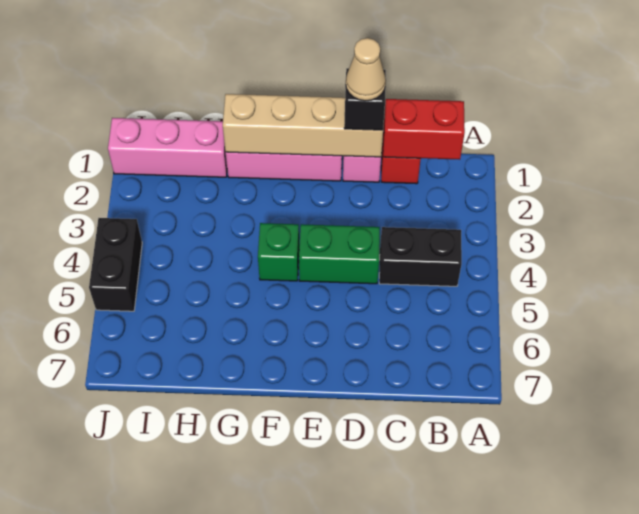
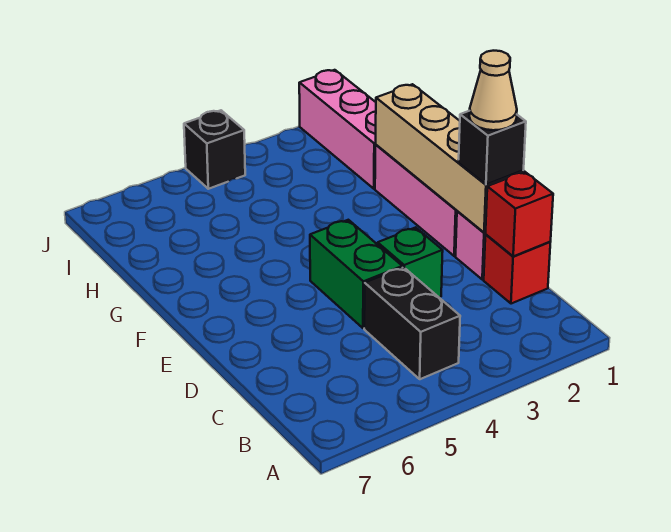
red brick B1:C1 level 2 -> red brick C1 level 2
green brick F4 level 1 -> green brick D3 level 1
black brick J4:J5 level 1 -> black brick J4 level 1

